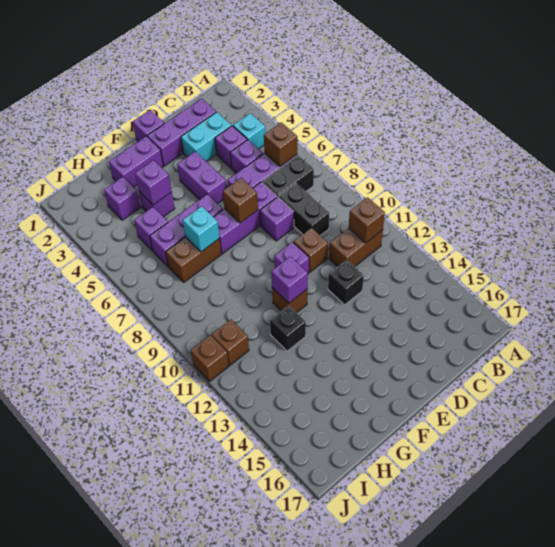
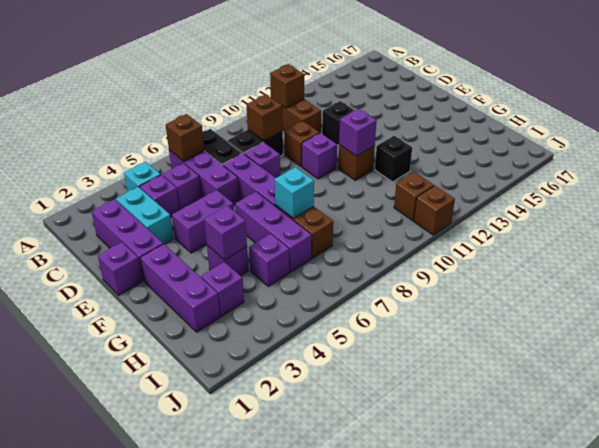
brown brick E7 level 2 -> brown brick C9 level 2
purple brick F2:G2 level 1 -> purple brick F2:H2 level 1

